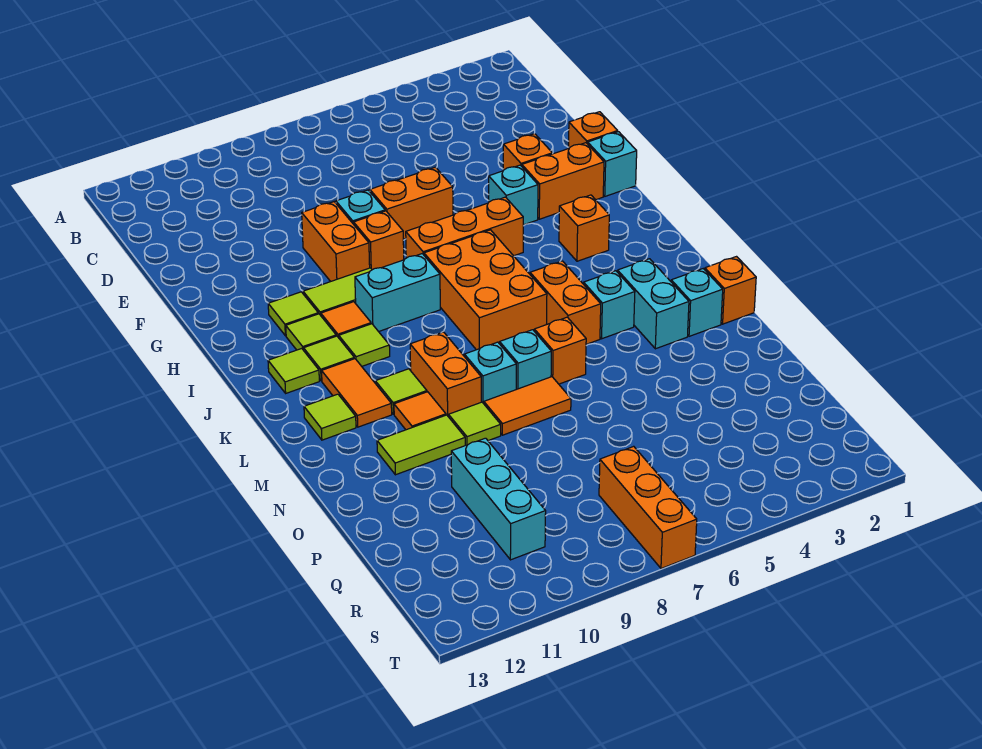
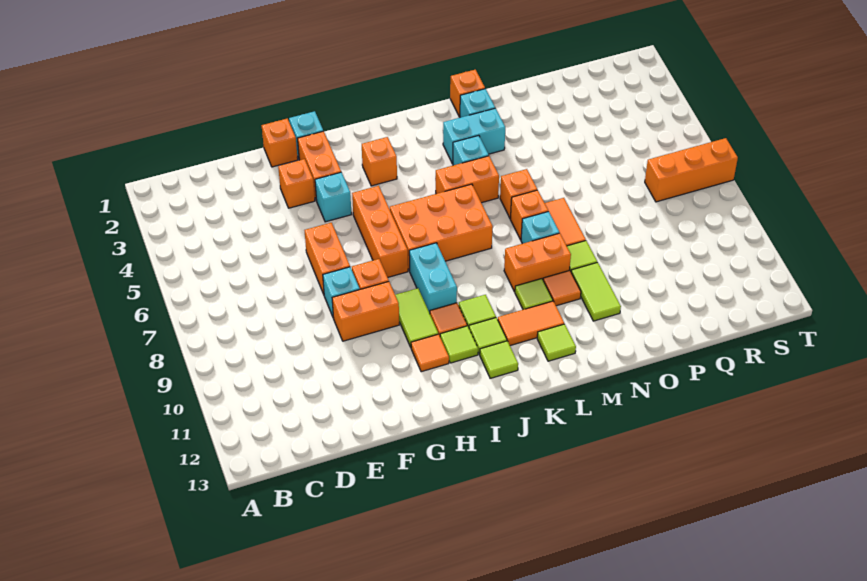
lime tile H11 level 1 -> orange tile H11 level 1
cyan brick M7 level 1 -> orange brick M7 level 1
cyan brick P10:R10 level 1 -> none

